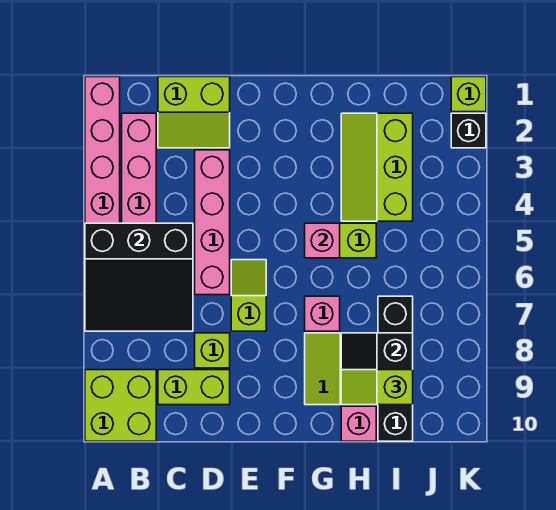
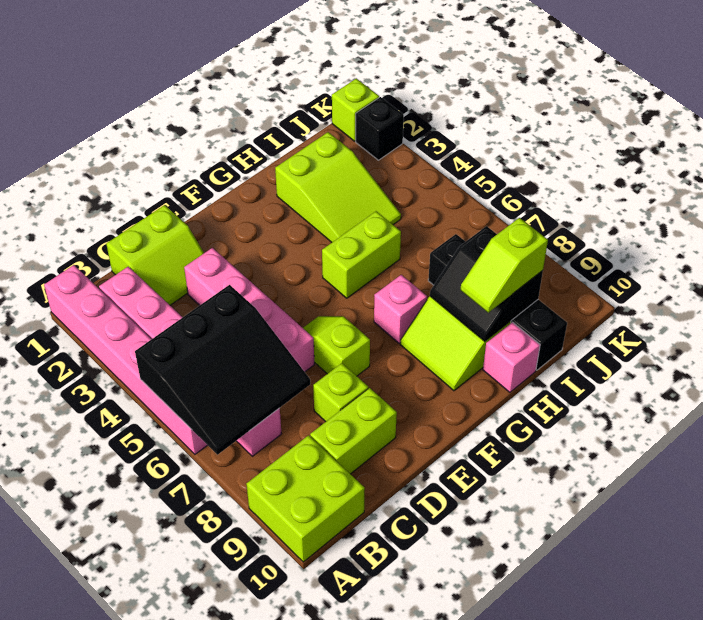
pink brick G5 level 2 -> none
lime slope H2:I4 level 1 top I -> lime slope H2:I4 level 1 top 2

